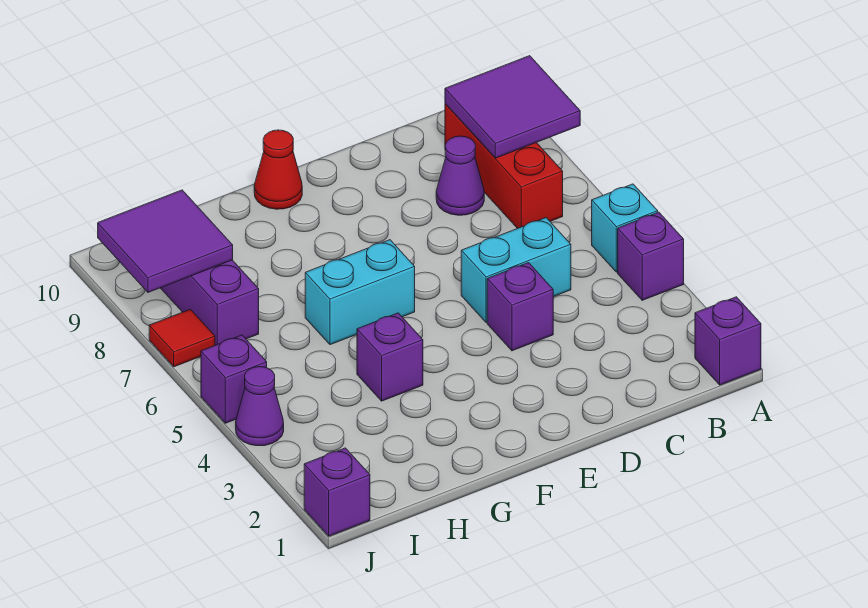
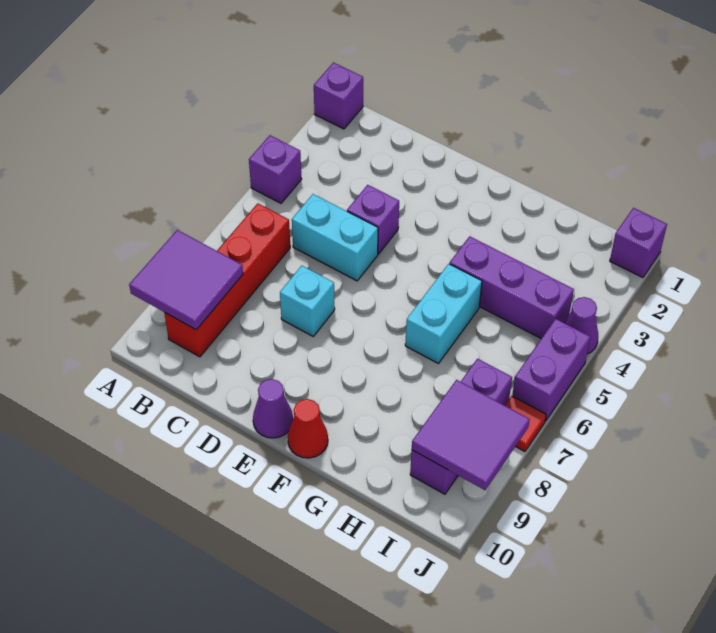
cyan brick A5 level 1 -> cyan brick D7 level 1
red brick B7:B9 level 1 -> red brick B6:B9 level 1
purple cone C8 level 1 -> purple cone E10 level 1
cyan brick F6:G6 level 1 -> cyan brick G5:G6 level 1
purple brick G4 level 1 -> purple brick G4:I4 level 1
purple brick J5 level 1 -> purple brick J5:J6 level 1

